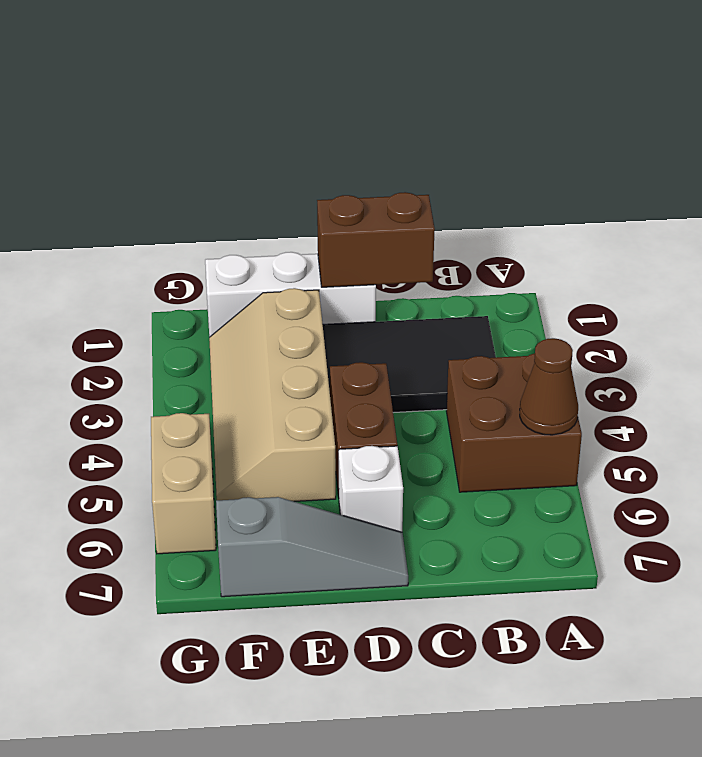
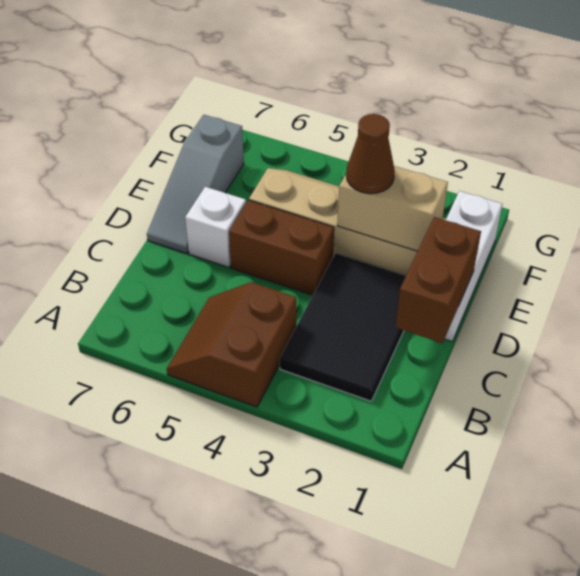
brown brick A4:B5 level 1 -> brown slope A4:B5 level 1 top 4
brown cone A5 level 2 -> brown cone E3 level 3
tan brick G5:G6 level 1 -> tan brick E2:E3 level 2

